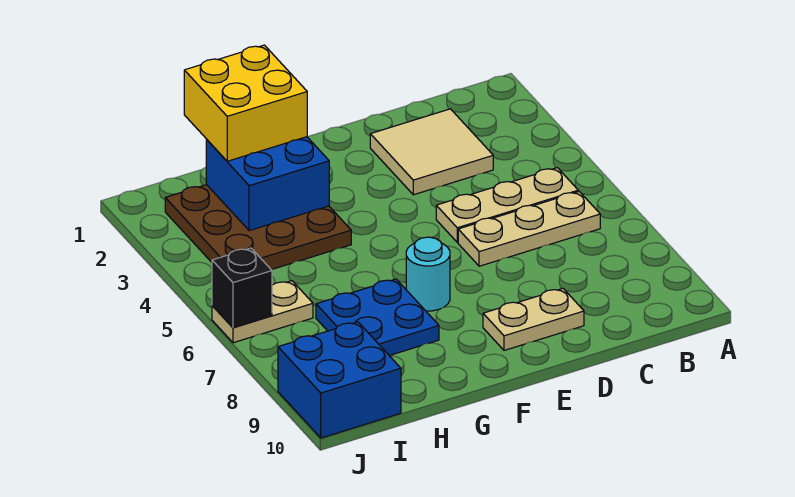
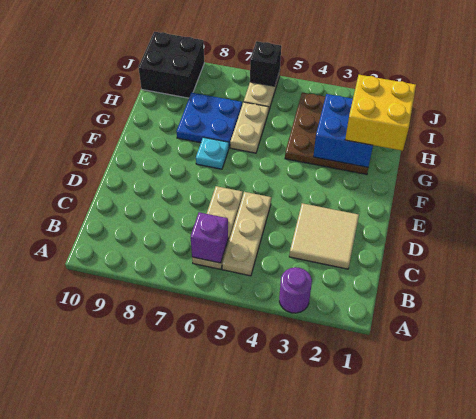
none -> purple round brick A3 level 1
none -> purple brick B6 level 2
tan plate D9:E9 level 1 -> tan plate G6:H6 level 1
cyan round brick F7 level 1 -> cyan plate F7 level 1
blue brick I9:J10 level 1 -> black brick I9:J10 level 1

